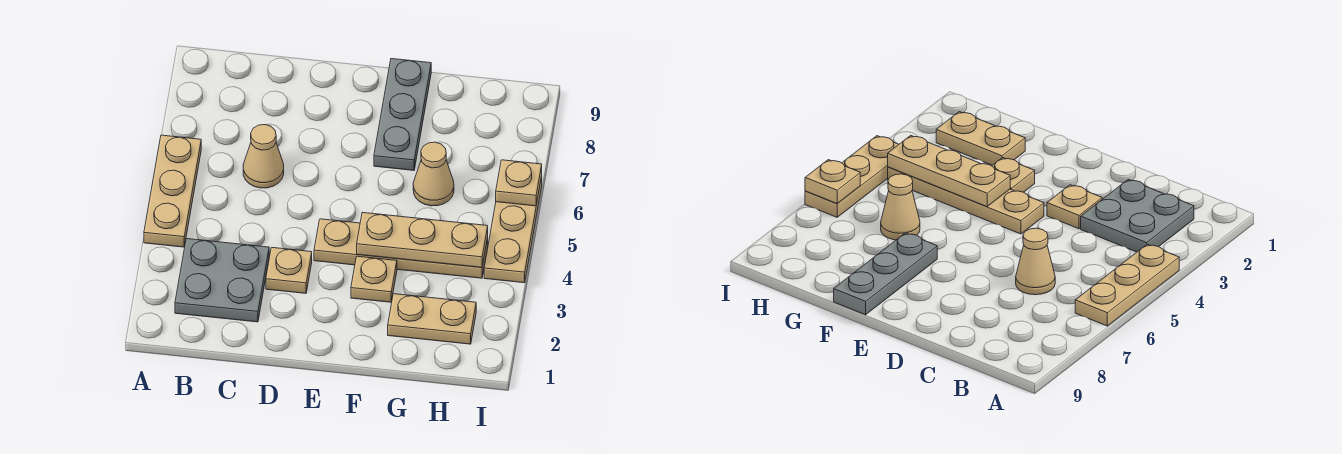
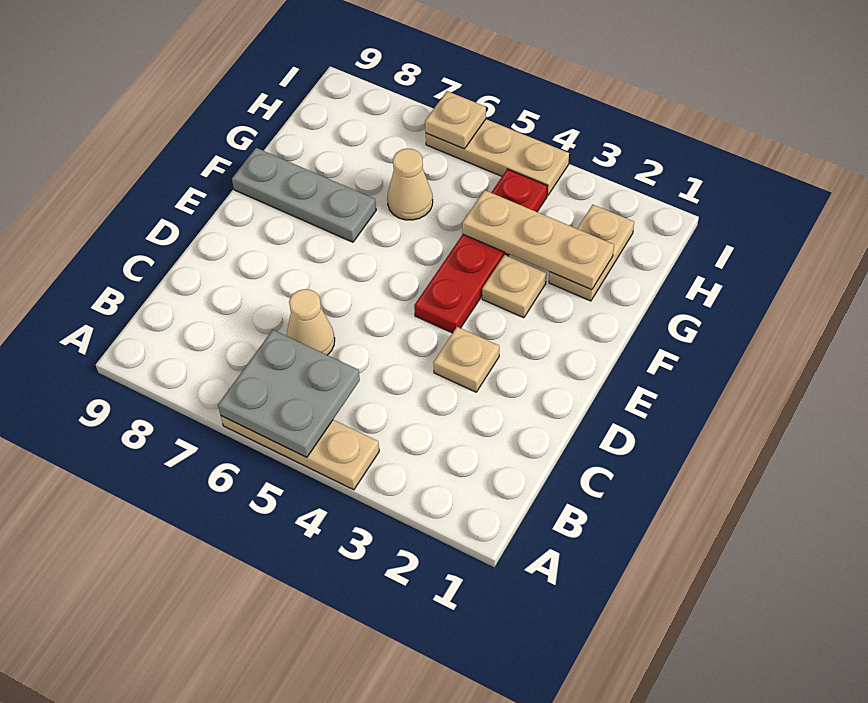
grey plate B2:C3 level 1 -> grey plate A5:B6 level 2
tan plate E4:H4 level 1 -> red plate E4:H4 level 1
tan plate F4:H4 level 2 -> tan plate G2:G4 level 2

